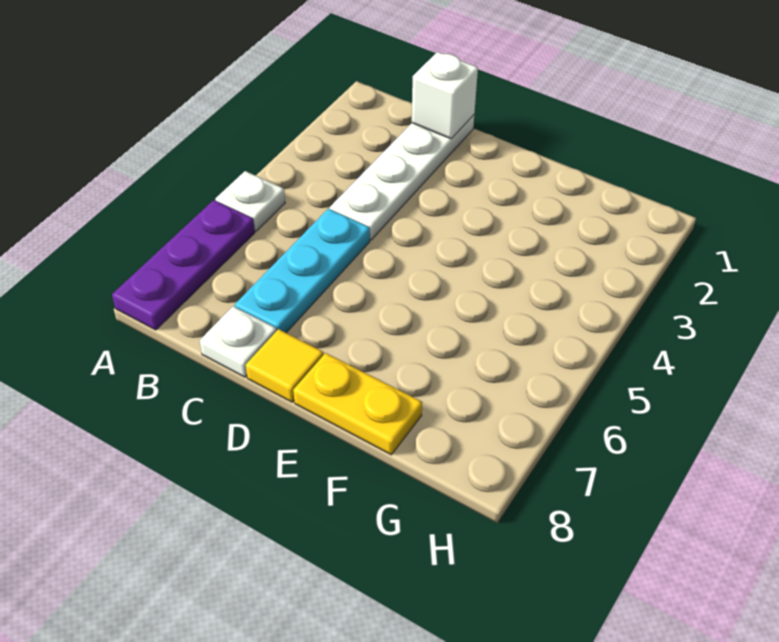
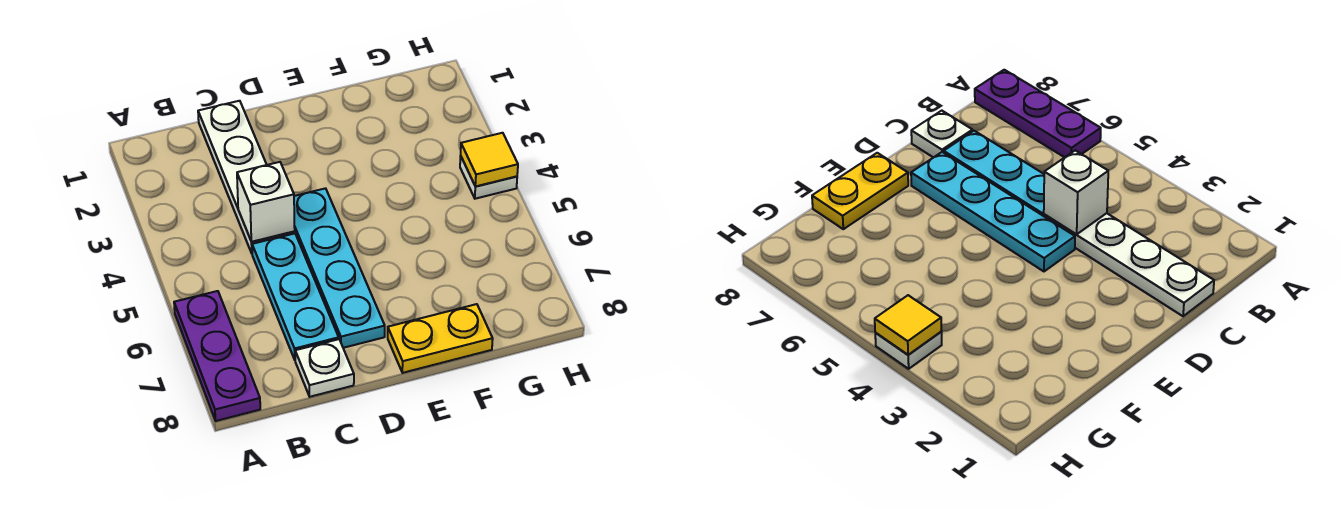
white plate A5 level 1 -> white plate H4 level 1
white brick C1 level 2 -> white brick C4 level 2
none -> cyan plate D4:D7 level 1
yellow tile D8 level 1 -> yellow tile H4 level 2

